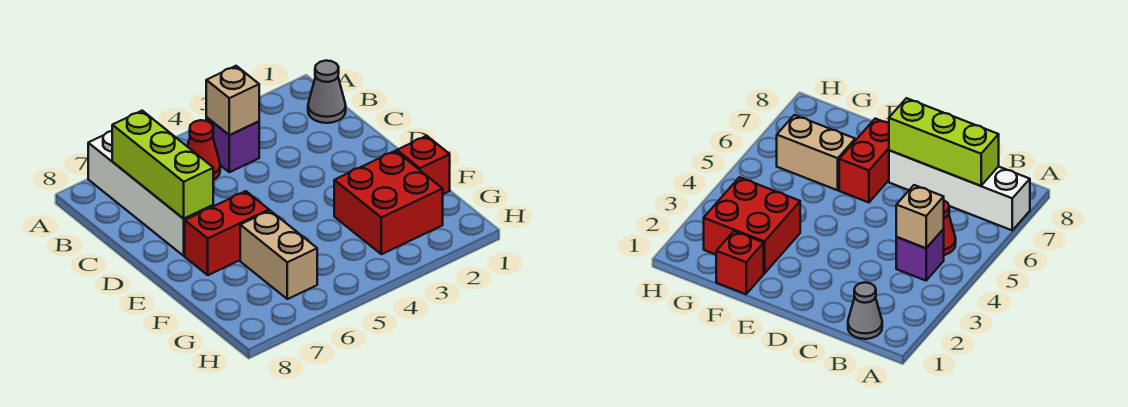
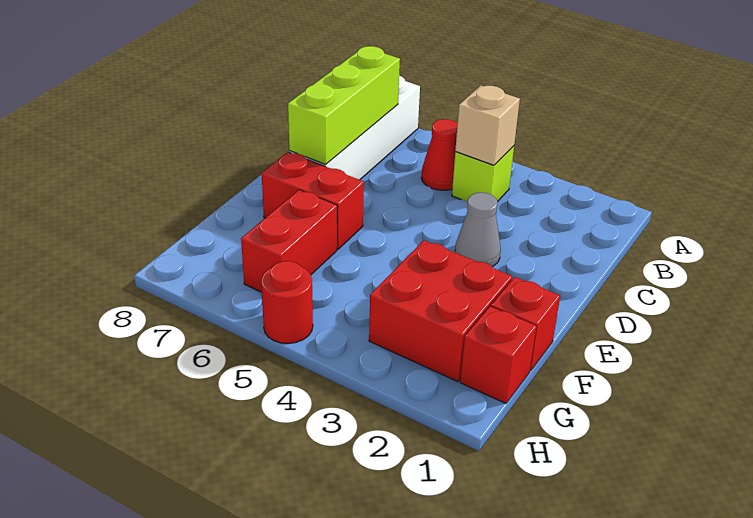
grey cone B1 level 1 -> grey cone D3 level 1
purple brick B4 level 1 -> lime brick B4 level 1
tan brick F6:G6 level 1 -> red brick F6:G6 level 1
none -> red brick G1 level 1
none -> red round brick H5 level 1

